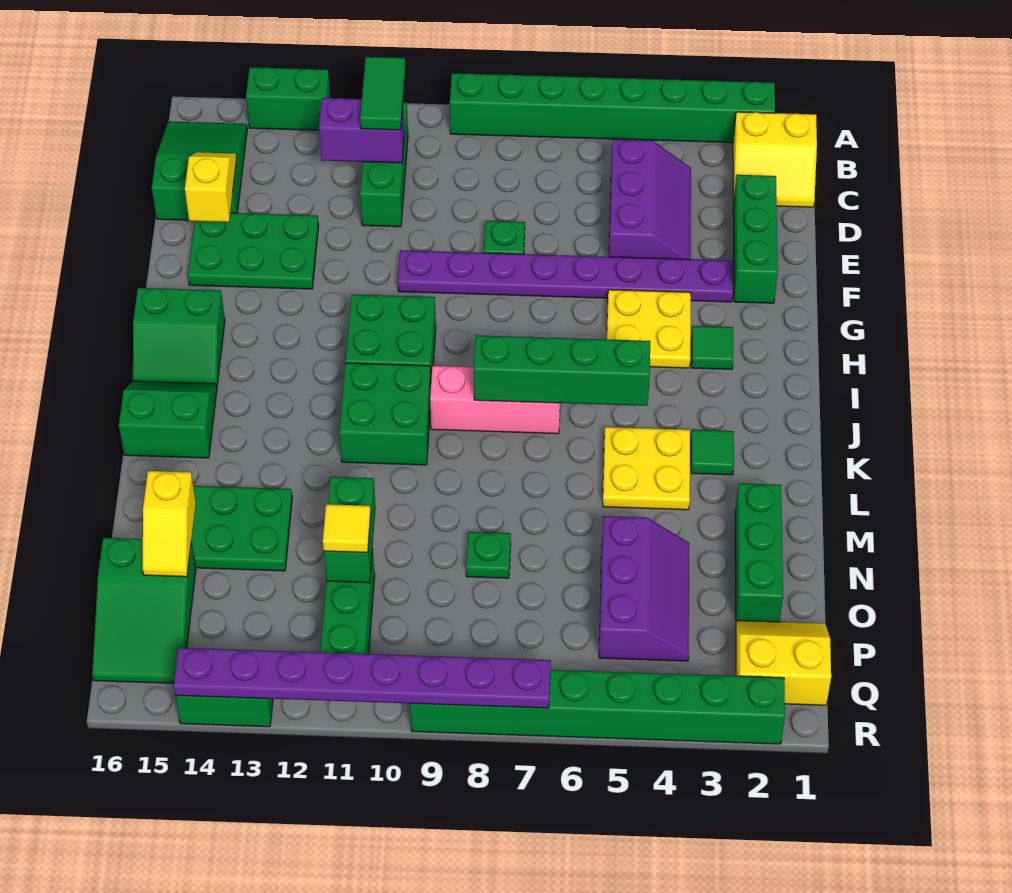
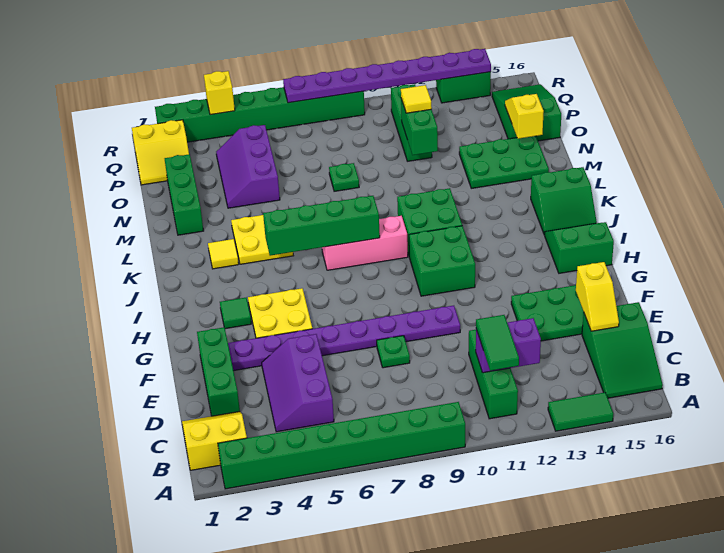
green brick A13:A14 level 1 -> green tile A13:A14 level 1
green tile K3 level 1 -> yellow tile K3 level 1
none -> yellow brick R4 level 2

